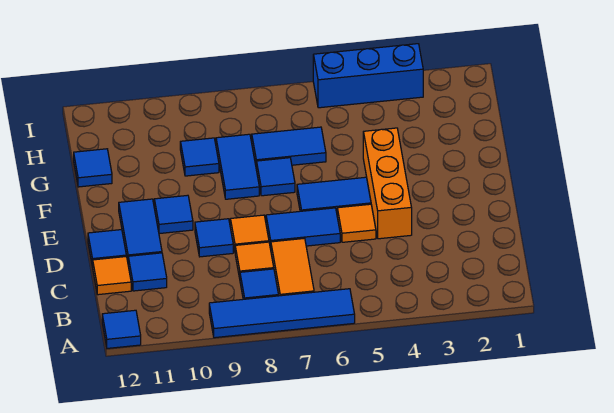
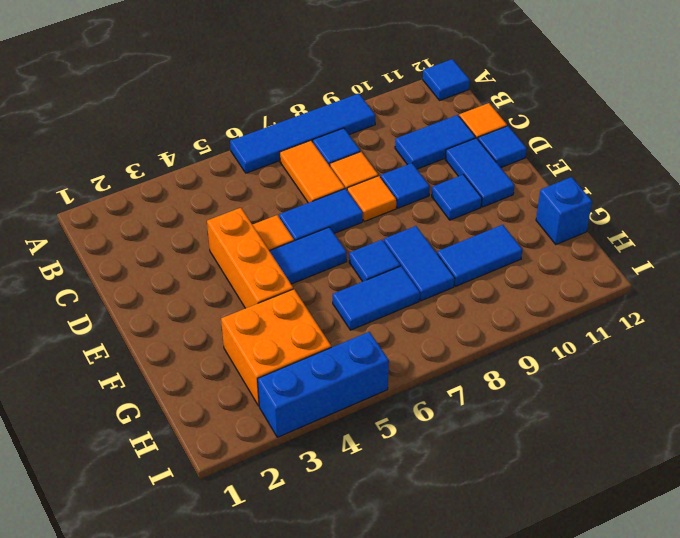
blue tile C11 level 1 -> blue tile C10:C11 level 1
none -> orange brick G3:H4 level 1
blue tile G9 level 1 -> blue tile G9:G10 level 1
blue tile G12 level 1 -> blue brick G12 level 1

